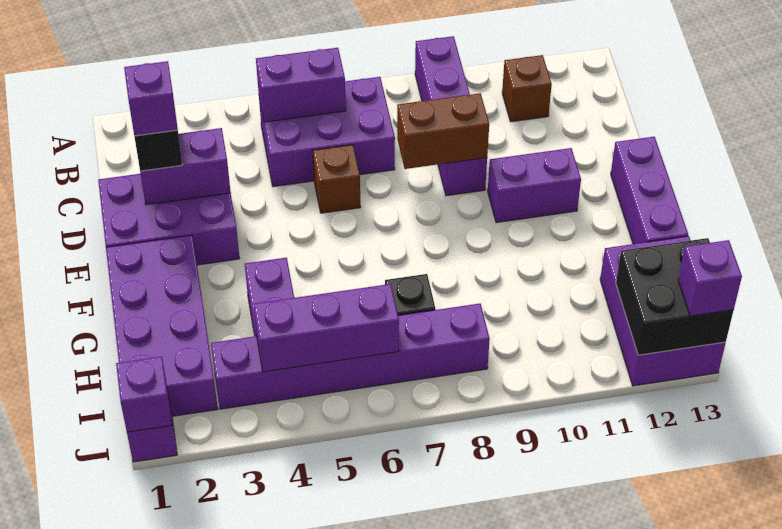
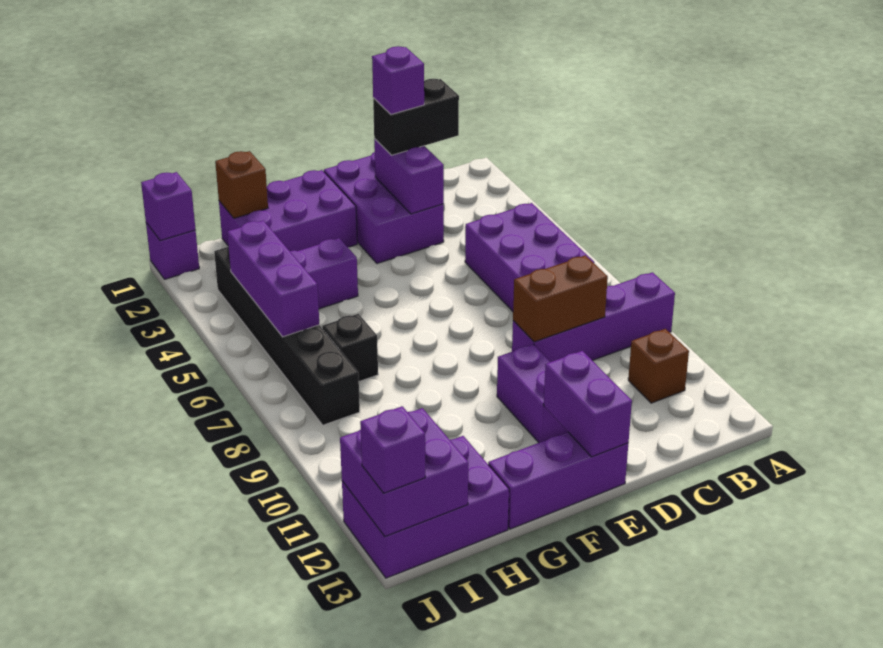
purple brick B5:B6 level 2 -> purple brick E12:E13 level 2
brown brick D6 level 1 -> brown brick H1 level 2
brown brick D8:D9 level 2 -> brown brick C9:D9 level 2
purple brick F1:I2 level 1 -> purple brick F1:H2 level 1
purple brick I3:I8 level 1 -> black brick I3:I8 level 1
black brick I12:J13 level 2 -> purple brick I12:J13 level 2

